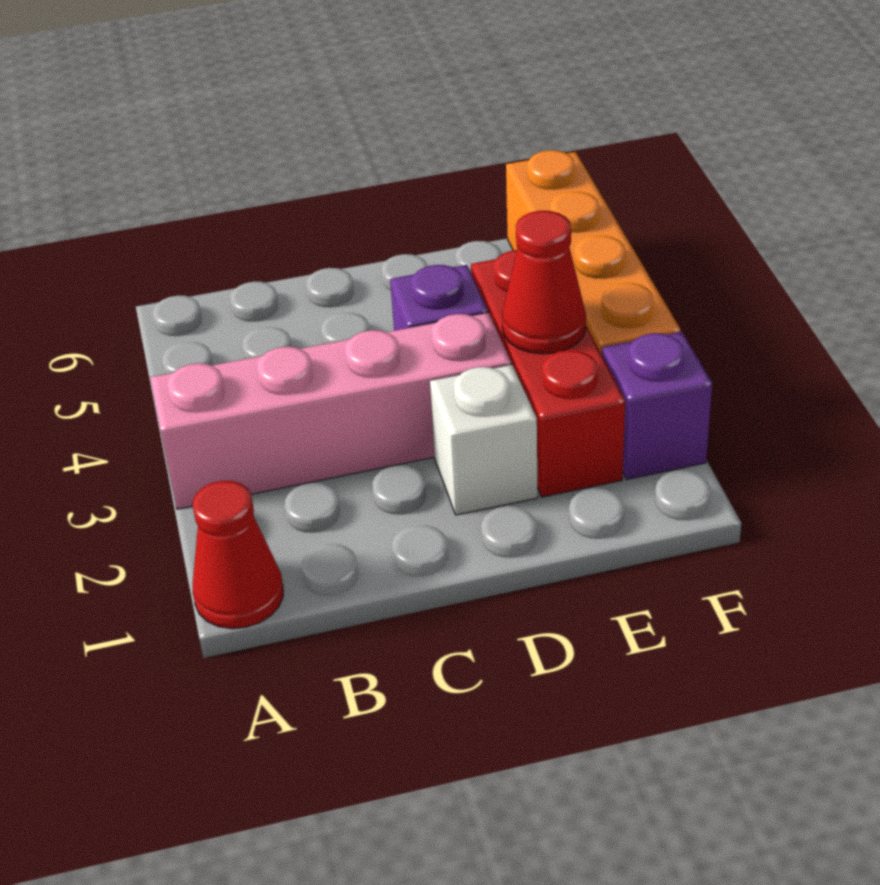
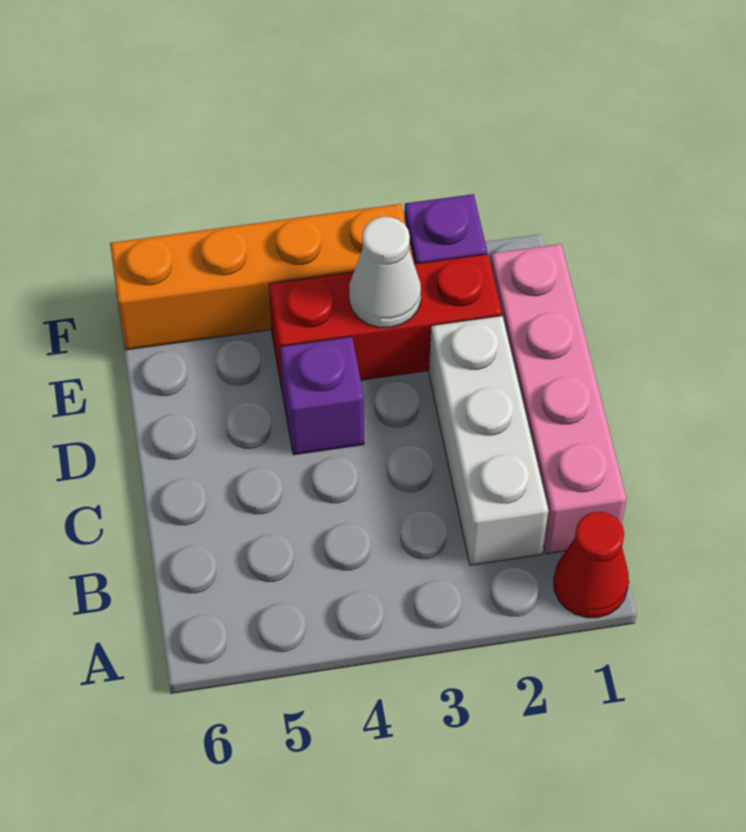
pink brick A3:D3 level 1 -> pink brick B1:E1 level 1
white brick D2 level 1 -> white brick B2:D2 level 1
red cone E3 level 2 -> white cone E3 level 2

